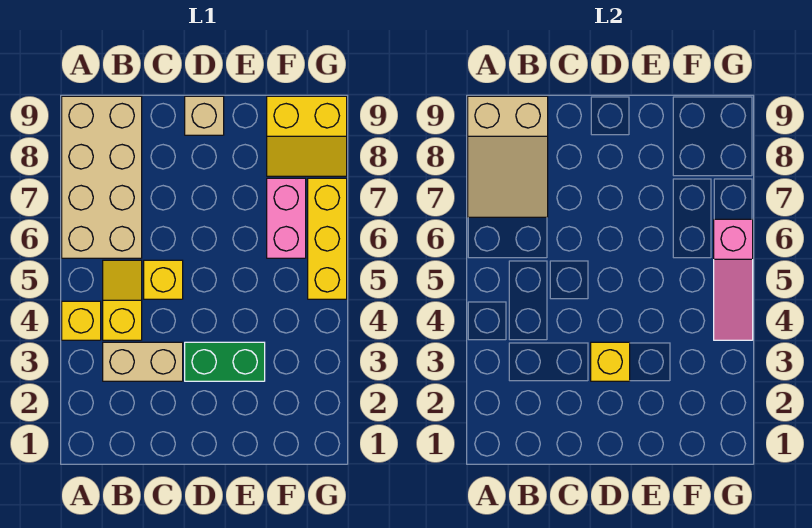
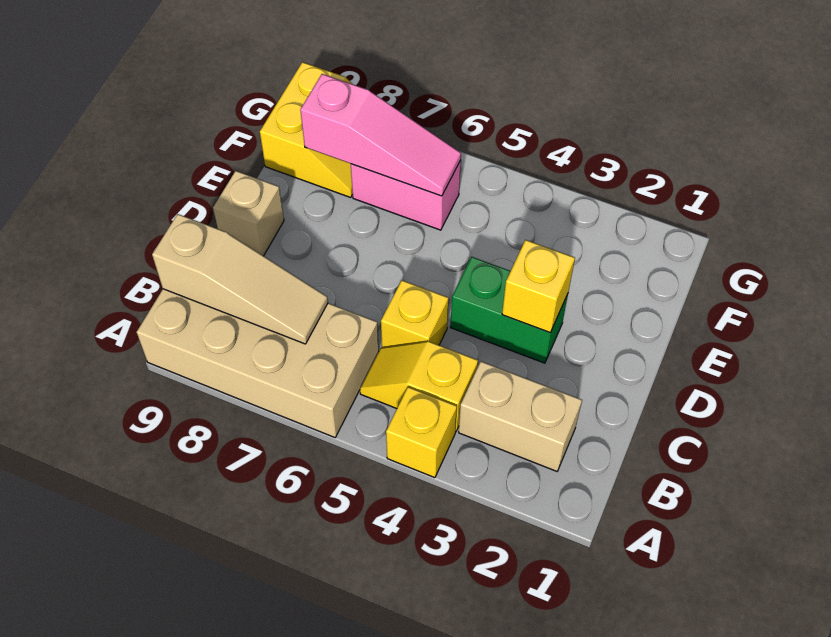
tan slope A7:B9 level 2 top 9 -> tan slope B7:B9 level 2 top 9
tan brick B3:C3 level 1 -> tan brick B2:B3 level 1
green brick D3:E3 level 1 -> green brick D3:D4 level 1
pink slope G4:G6 level 2 top 6 -> pink slope F6:F8 level 2 top 8
yellow brick G5:G7 level 1 -> none

